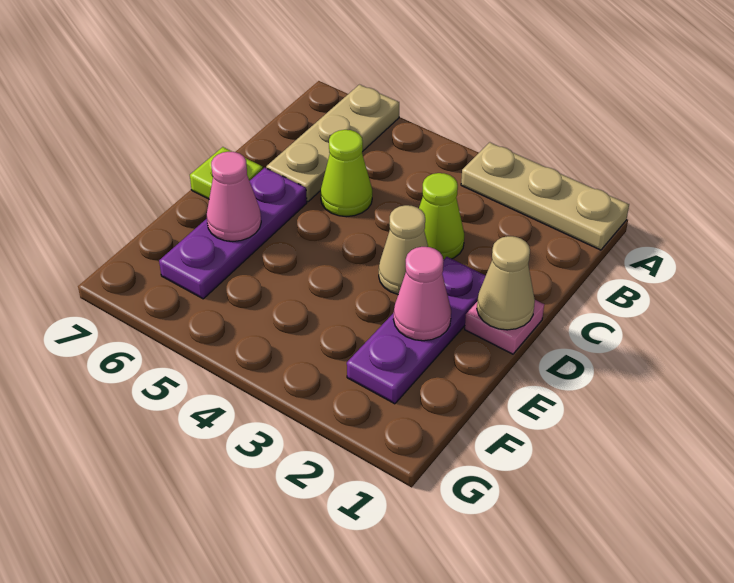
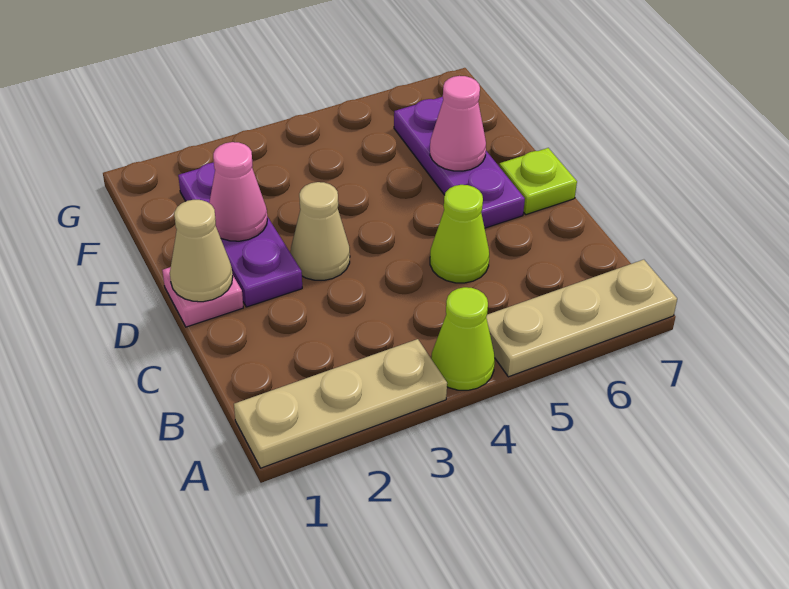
tan plate A6:C6 level 1 -> tan plate A5:A7 level 1
lime cone C3 level 1 -> lime cone A4 level 1

